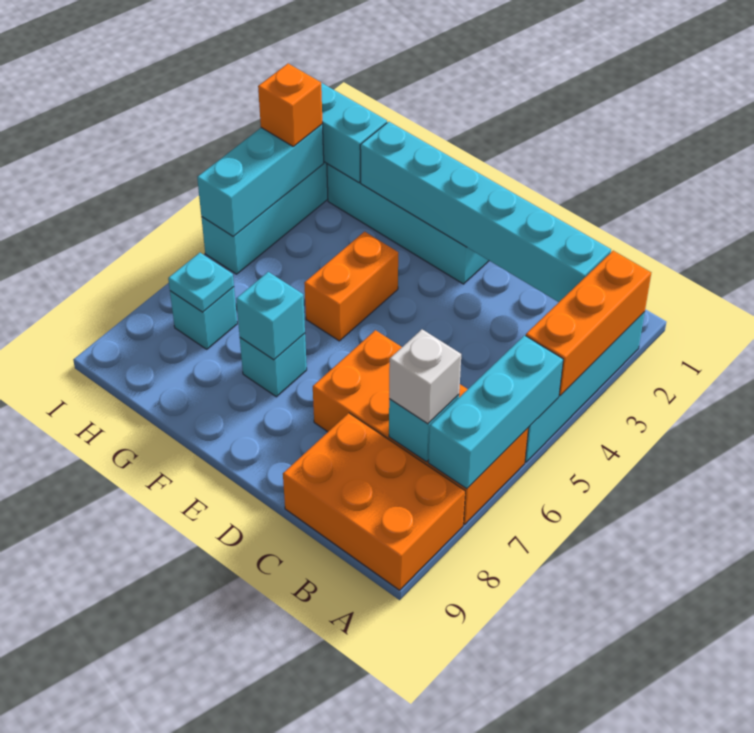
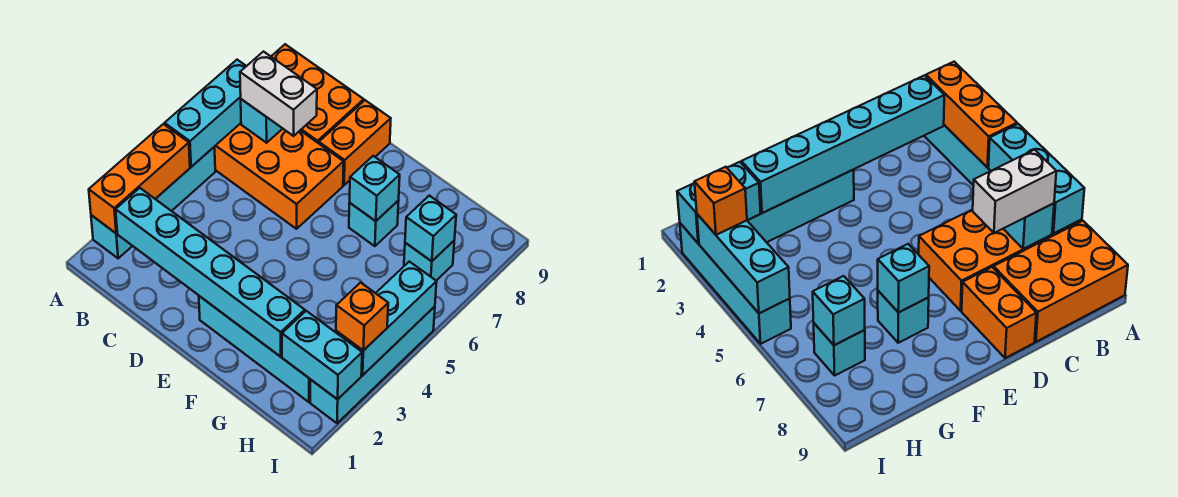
white brick B7 level 3 -> white brick B7:C7 level 3
orange brick F4:F5 level 1 -> orange brick D8:D9 level 1
cyan plate H7 level 2 -> cyan brick H7 level 2

